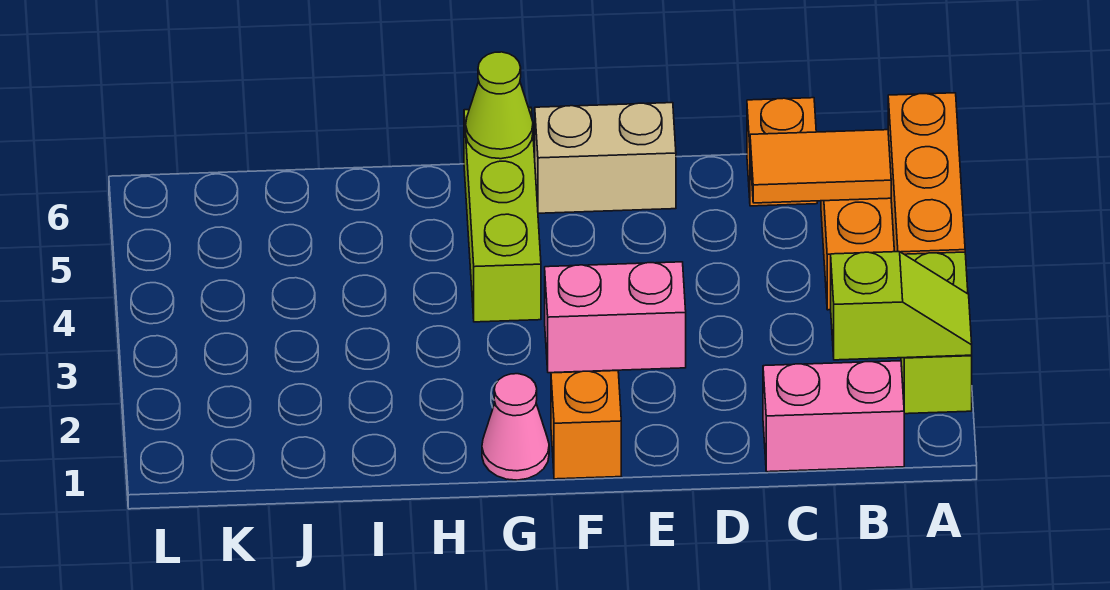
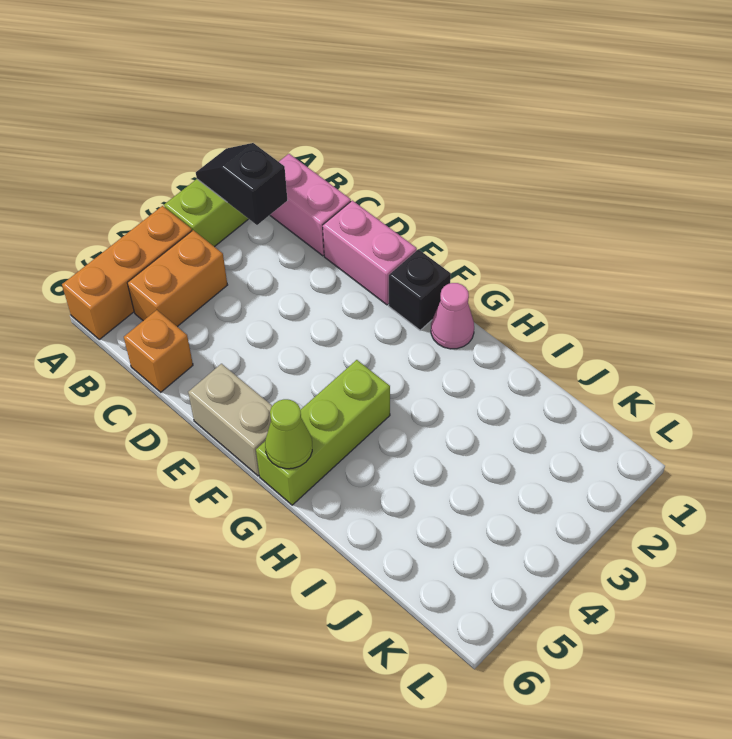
lime slope A2:B2 level 2 top B -> black slope A2:B2 level 2 top B
orange tile B5:C5 level 2 -> none
pink brick E3:F3 level 1 -> pink brick D1:E1 level 1
orange brick F1 level 1 -> black brick F1 level 1

